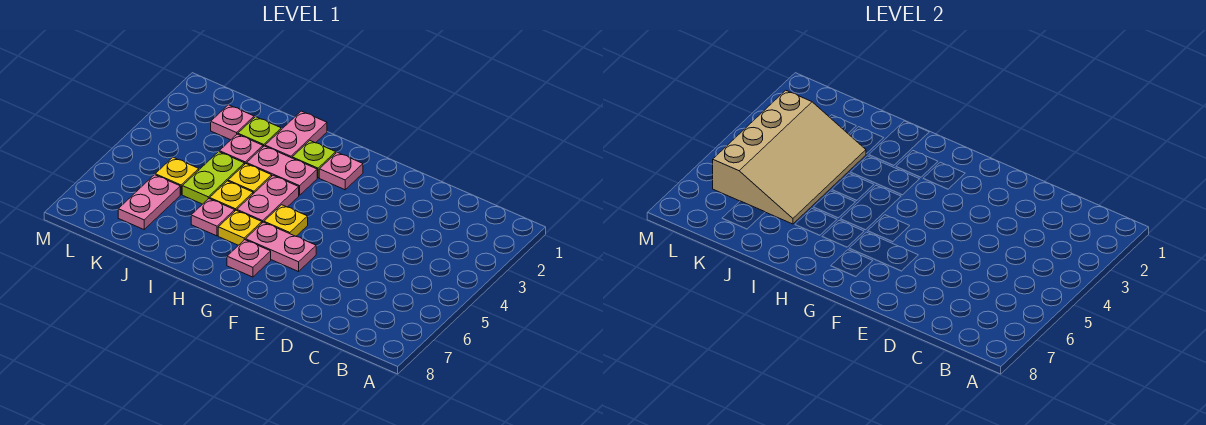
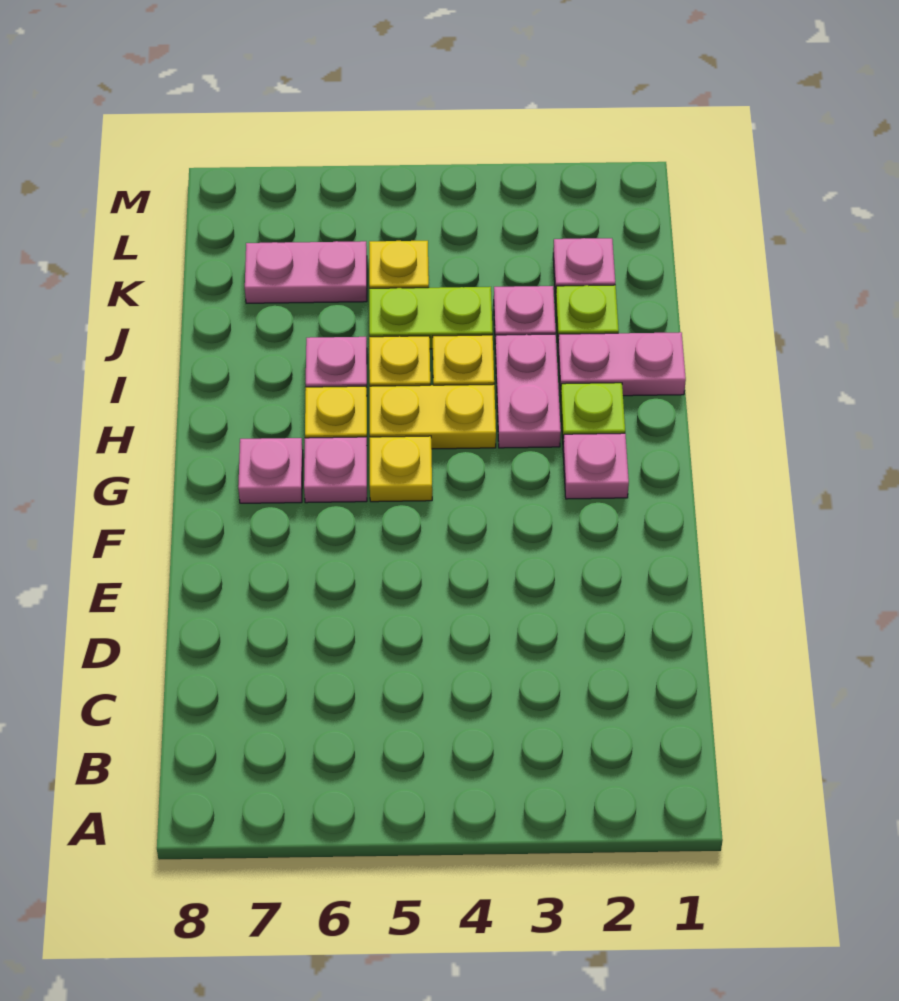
pink plate F6:G6 level 1 -> pink plate G6 level 1
pink plate H4:H5 level 1 -> yellow plate H4:H5 level 1
tan slope J3:L6 level 2 top L -> none

